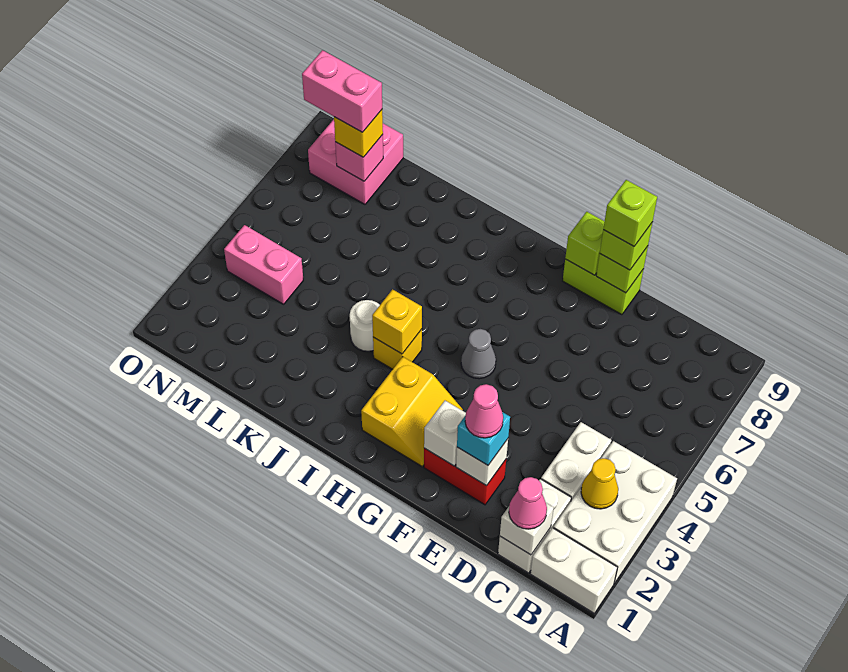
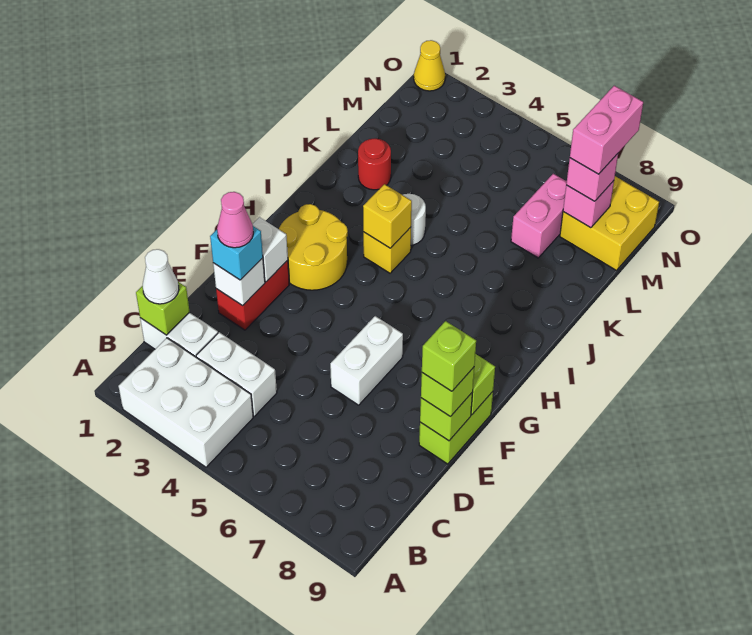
white brick A1:B1 level 1 -> white brick E6:F6 level 1
yellow cone B3 level 2 -> yellow cone O1 level 1
white brick C1 level 2 -> lime brick C1 level 2
pink cone C1 level 3 -> white cone C1 level 3
yellow slope G2:H3 level 1 top H -> yellow round brick G2:H3 level 1
grey cone G5 level 1 -> none
none -> red round brick K2 level 1
pink brick M4:N4 level 1 -> pink brick L7:M7 level 1
pink brick M8:N9 level 1 -> yellow brick M8:N9 level 1
yellow brick M8 level 3 -> pink brick M8 level 3

